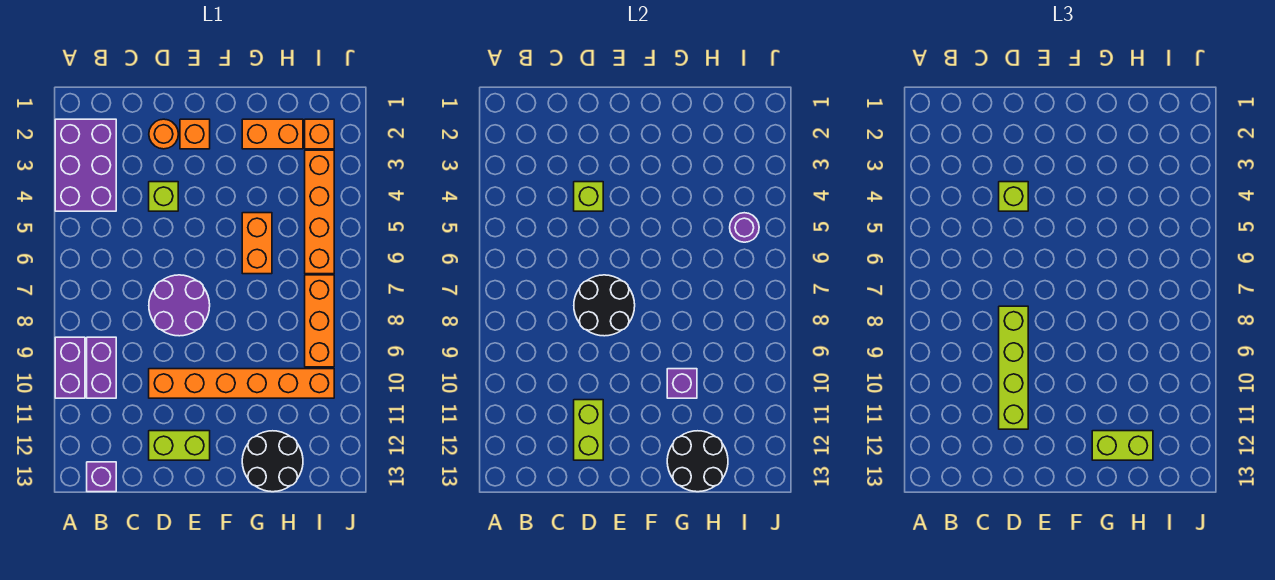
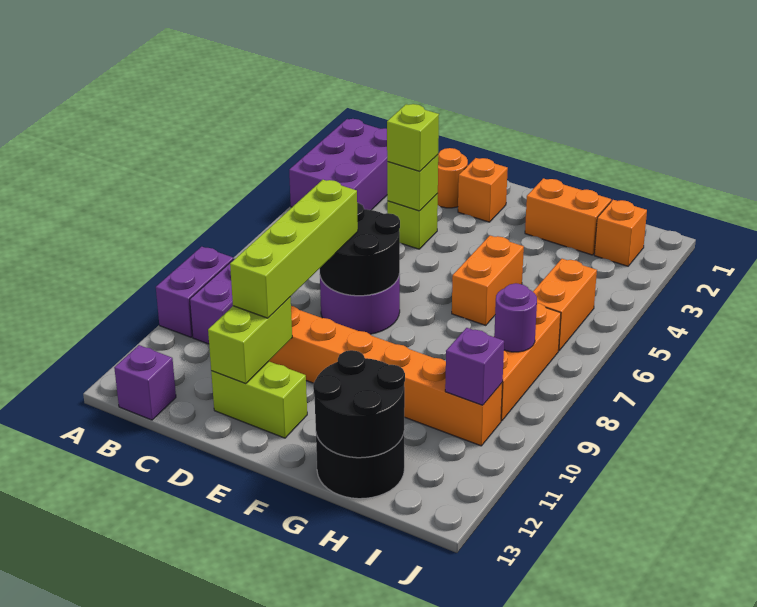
purple brick G10 level 2 -> purple brick I10 level 2
lime brick G12:H12 level 3 -> none
orange brick I3:I6 level 1 -> orange brick I5:I6 level 1
purple round brick I5 level 2 -> purple round brick I8 level 2

